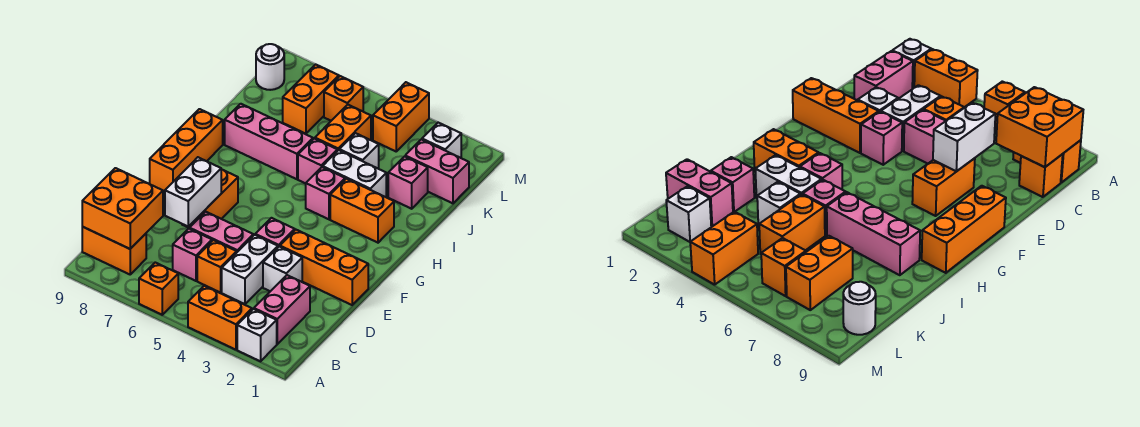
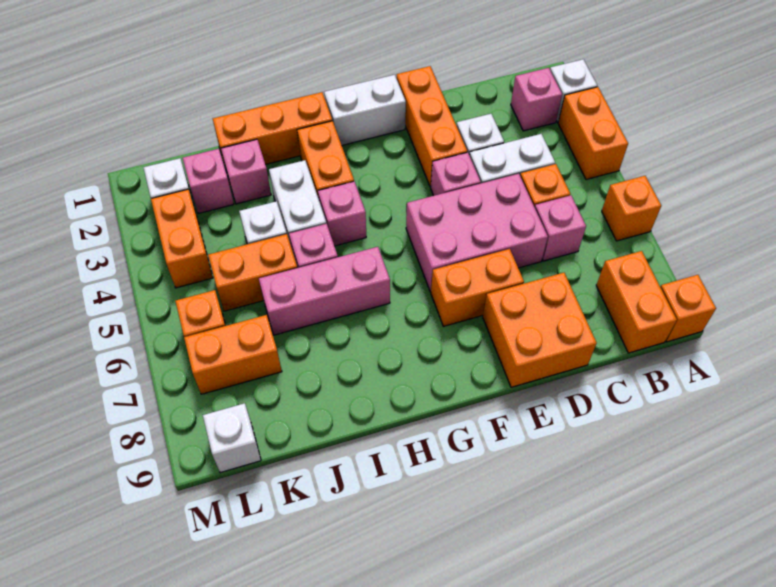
pink brick B2:C2 level 1 -> pink brick B2 level 1
orange brick B8:C9 level 2 -> orange brick D8:E9 level 1
orange brick C9 level 1 -> orange brick A9 level 1
pink brick D5:D6 level 1 -> pink brick D5:F6 level 1
white brick D7:E7 level 2 -> white brick F1:G1 level 1
orange brick F9:H9 level 1 -> orange brick H1:J1 level 1
pink brick I6:I8 level 1 -> pink brick H6:J6 level 1
pink brick K1:K2 level 1 -> pink brick K2 level 1
orange brick L4:M4 level 1 -> orange brick L3:L4 level 1
white round brick L9 level 1 -> white brick L9 level 1

